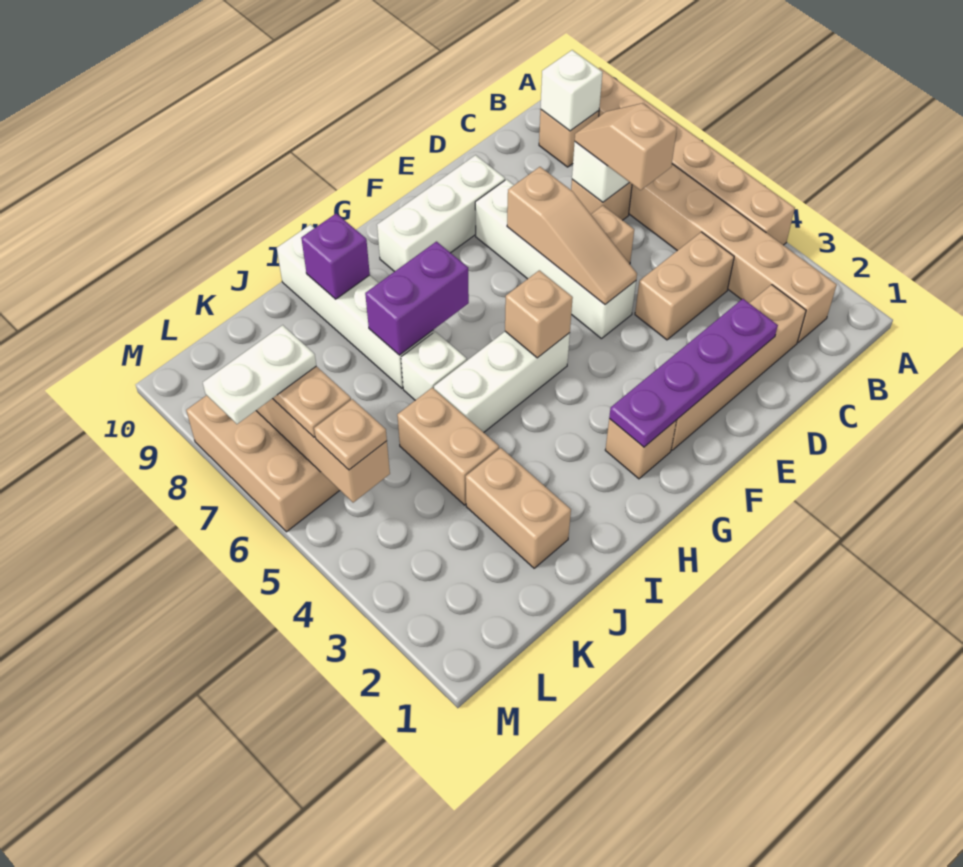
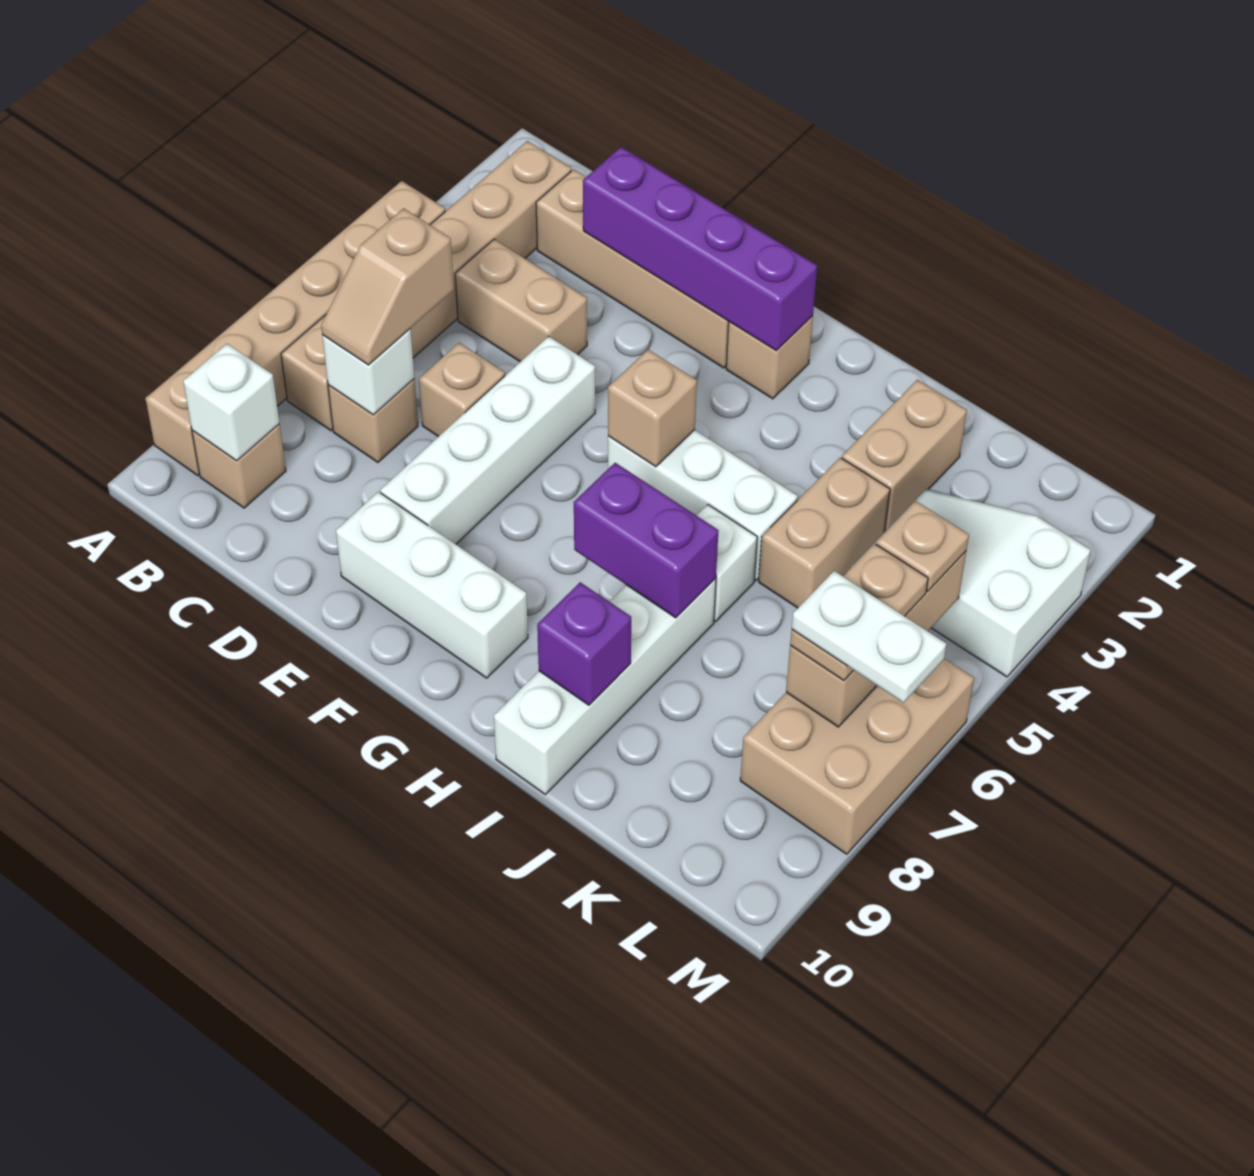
purple plate D2:G2 level 2 -> purple brick D2:G2 level 2
tan slope E5:E7 level 2 top 7 -> none
none -> white slope K3:M4 level 1 top M

